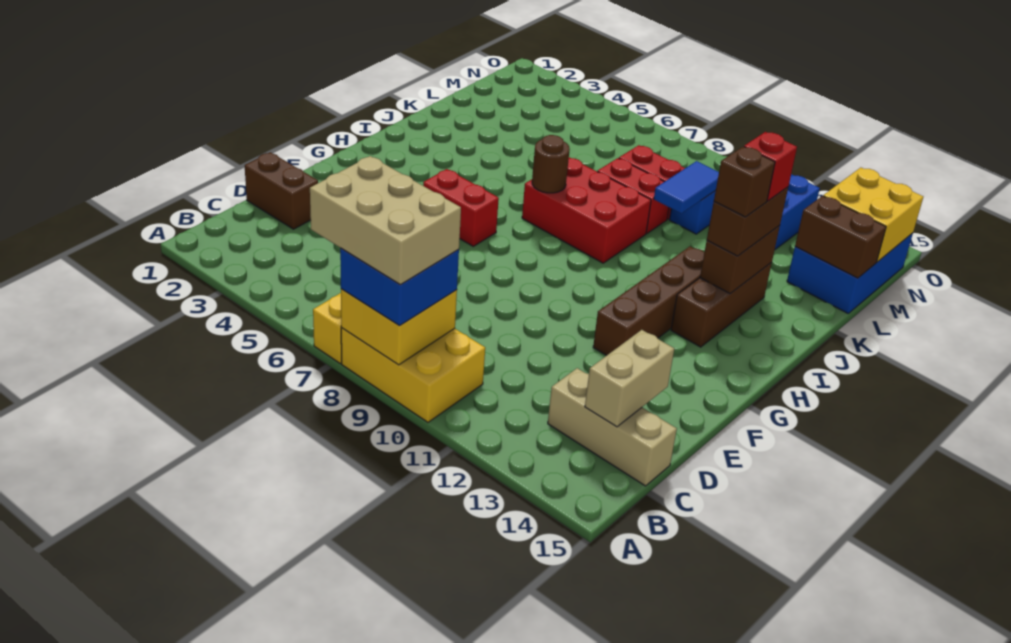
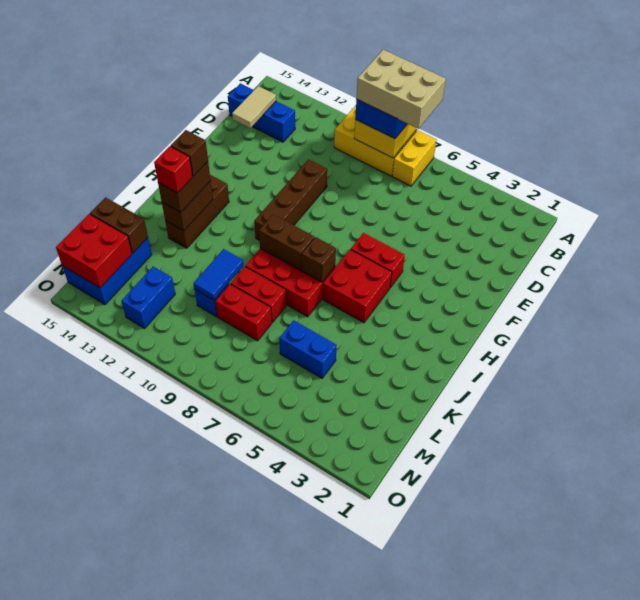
tan brick C13:C15 level 1 -> blue brick C13:C15 level 1
tan brick C14:D14 level 2 -> tan tile C14:D14 level 2
brown brick D1:D2 level 1 -> brown brick I8:I9 level 2
brown brick F12:I12 level 1 -> brown brick E10:H10 level 1
none -> red brick H5:I6 level 1
brown round brick I7 level 2 -> brown brick I7 level 2
none -> blue brick L5:L6 level 1
yellow brick M14:N15 level 2 -> red brick M14:N15 level 2

